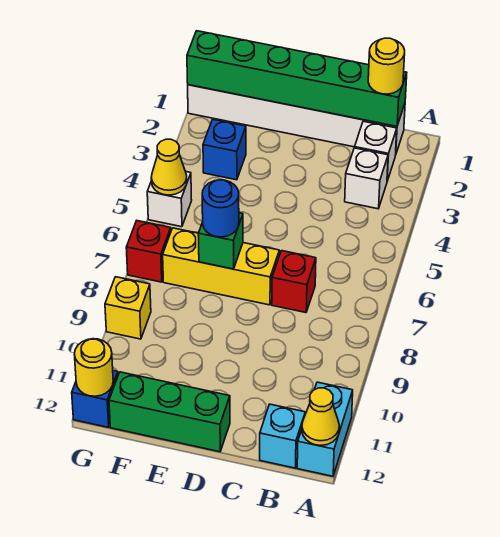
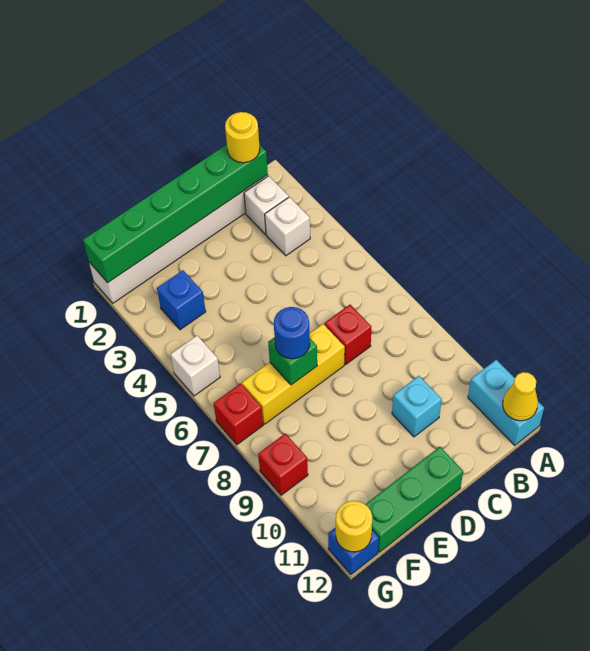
cyan brick B12 level 1 -> cyan brick C10 level 1
yellow cone G5 level 2 -> none
yellow brick G9 level 1 -> red brick G9 level 1

